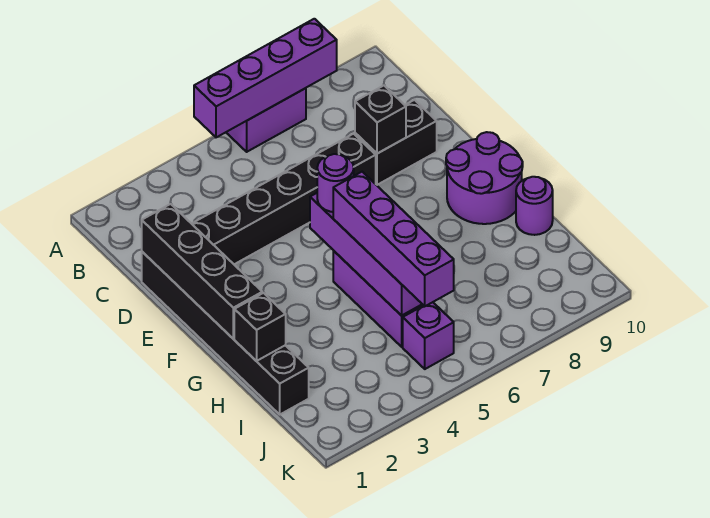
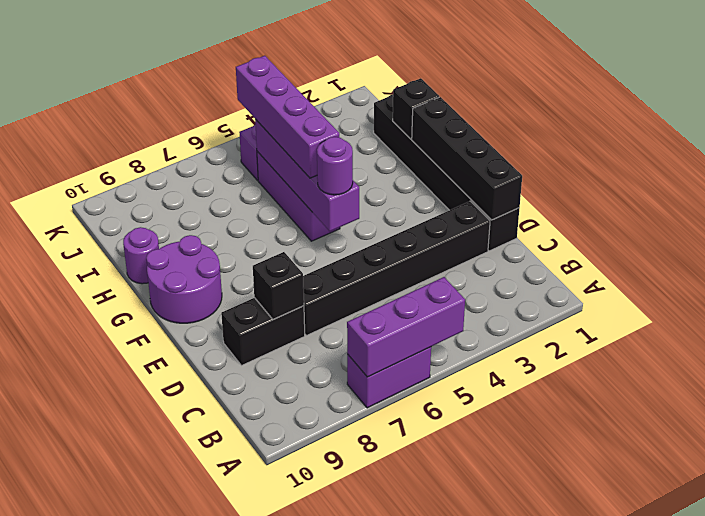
purple brick A5:A8 level 2 -> purple brick A5:A7 level 2

